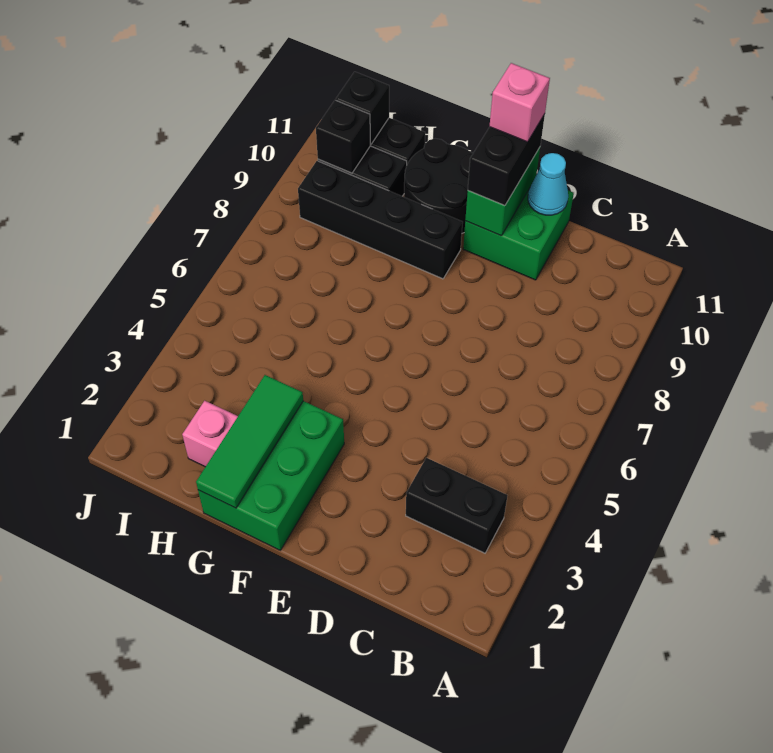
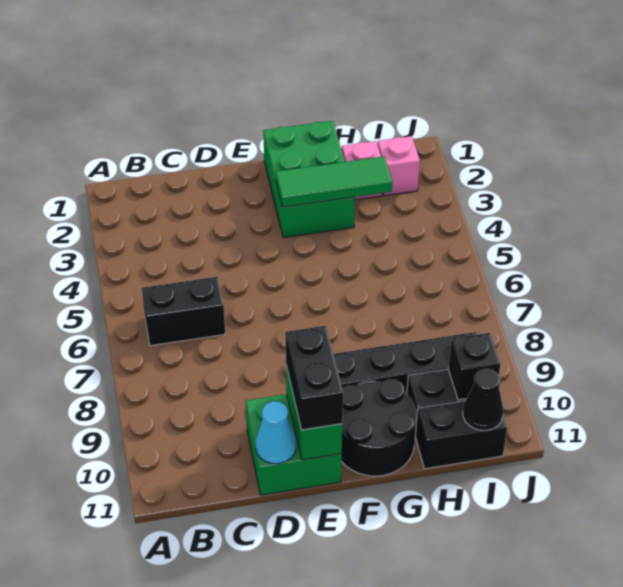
black brick B3:C3 level 1 -> black brick B6:C6 level 1
pink brick E11 level 4 -> pink brick I2 level 1
green tile G1:G3 level 2 -> green tile F3:H3 level 2
black brick I11 level 2 -> black cone I11 level 2

